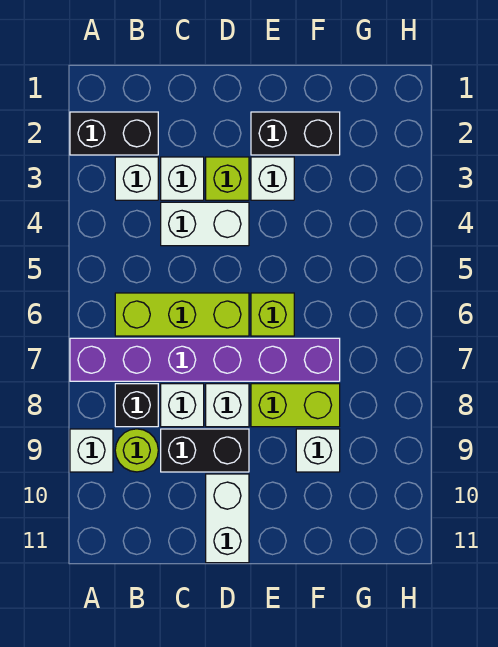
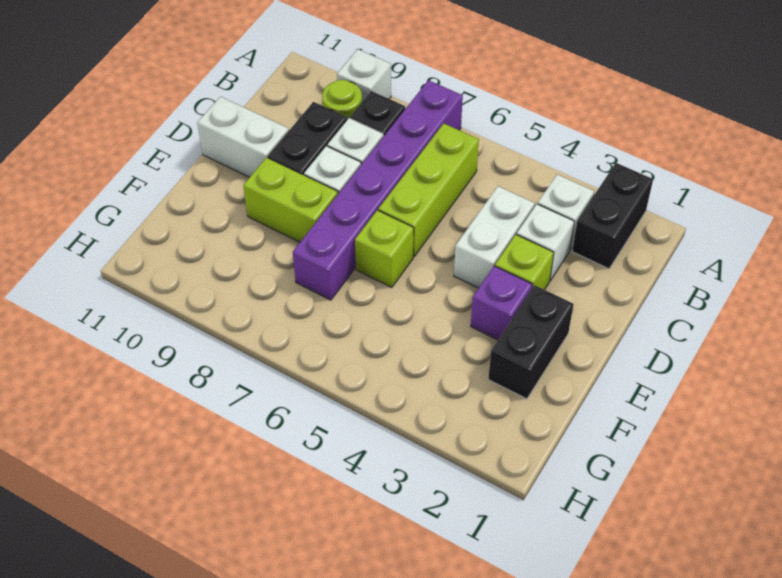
white brick E3 level 1 -> purple brick E3 level 1
lime brick E8:F8 level 1 -> lime brick E8:E9 level 1
white brick F9 level 1 -> none

